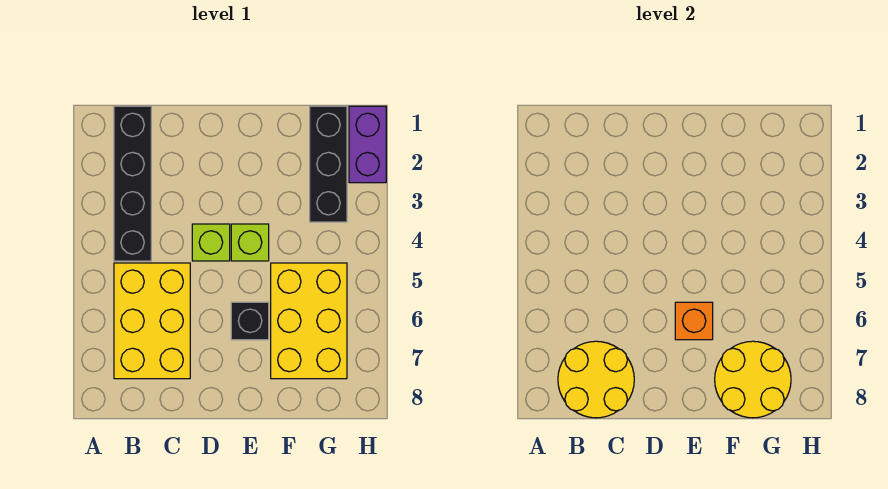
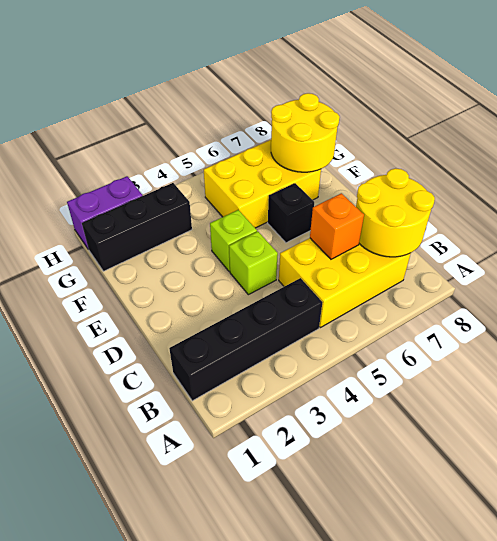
orange brick E6 level 2 -> orange brick C6 level 2

